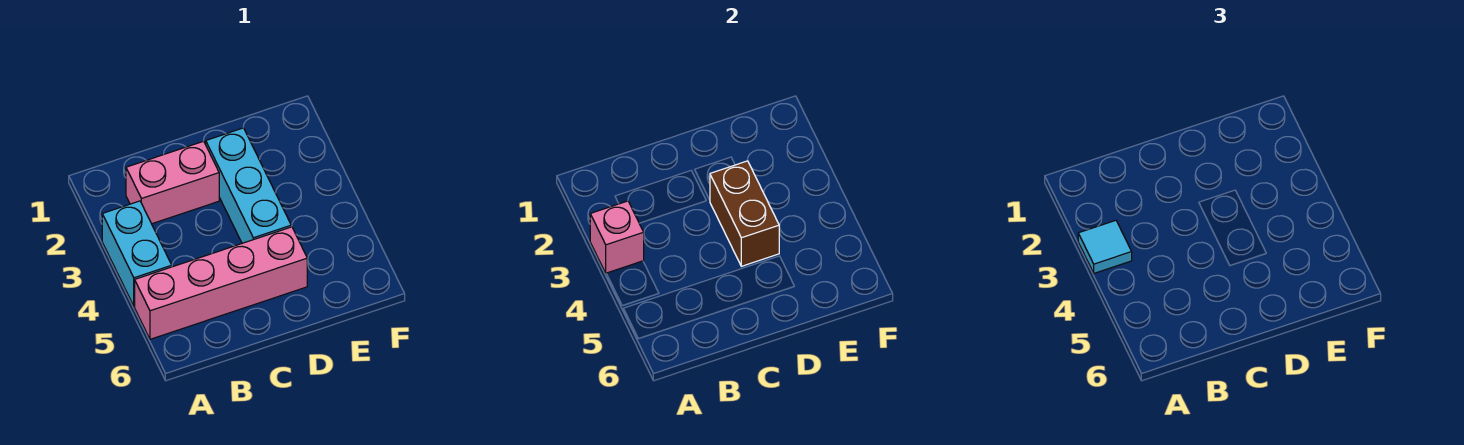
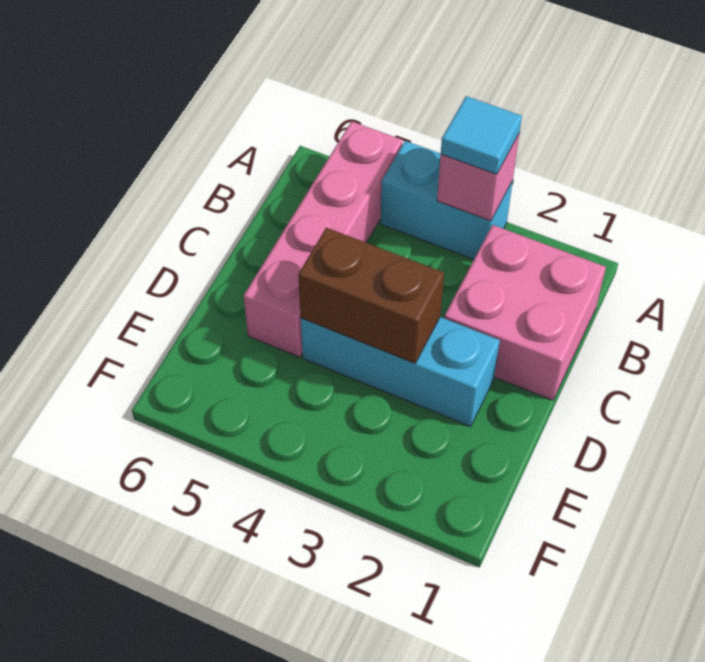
pink brick B2:C2 level 1 -> pink brick B1:C2 level 1

